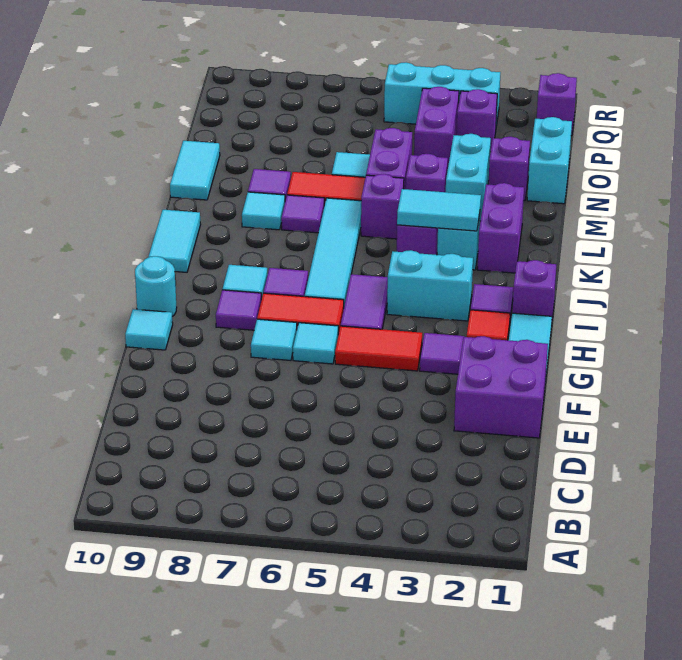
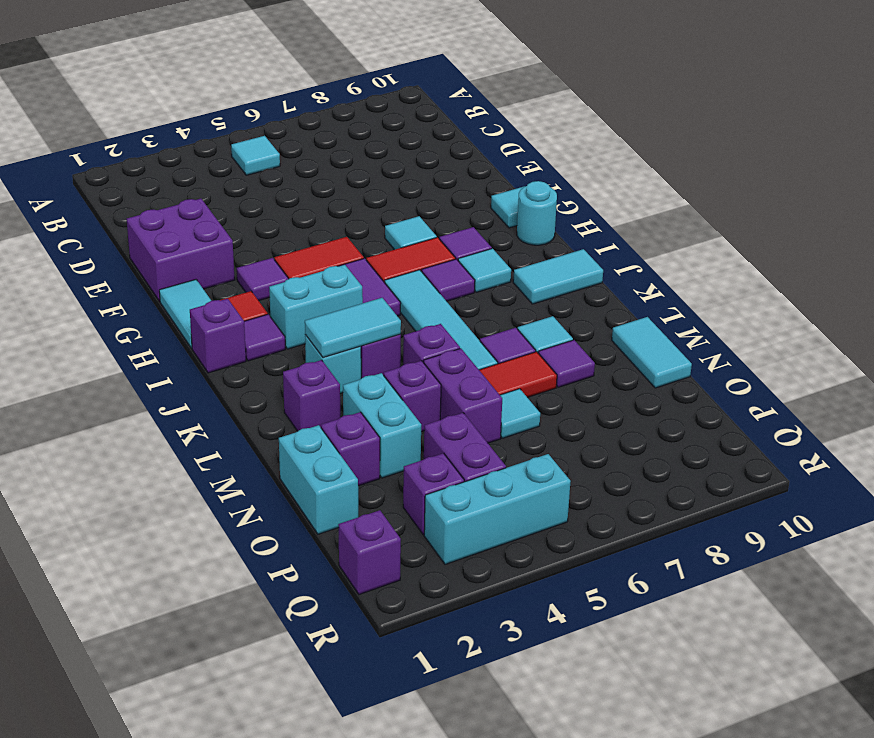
cyan tile G6 level 1 -> cyan tile B5 level 1
cyan tile J10:K10 level 1 -> cyan tile J9:J10 level 1
purple brick K2:L2 level 1 -> purple brick L2 level 1

